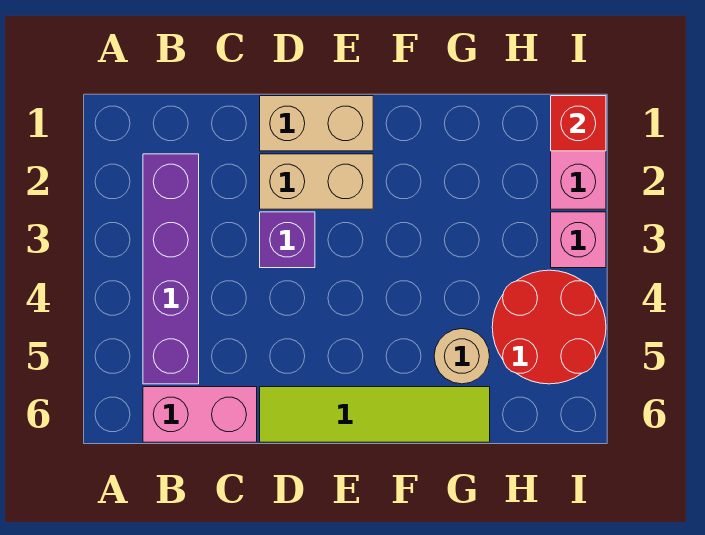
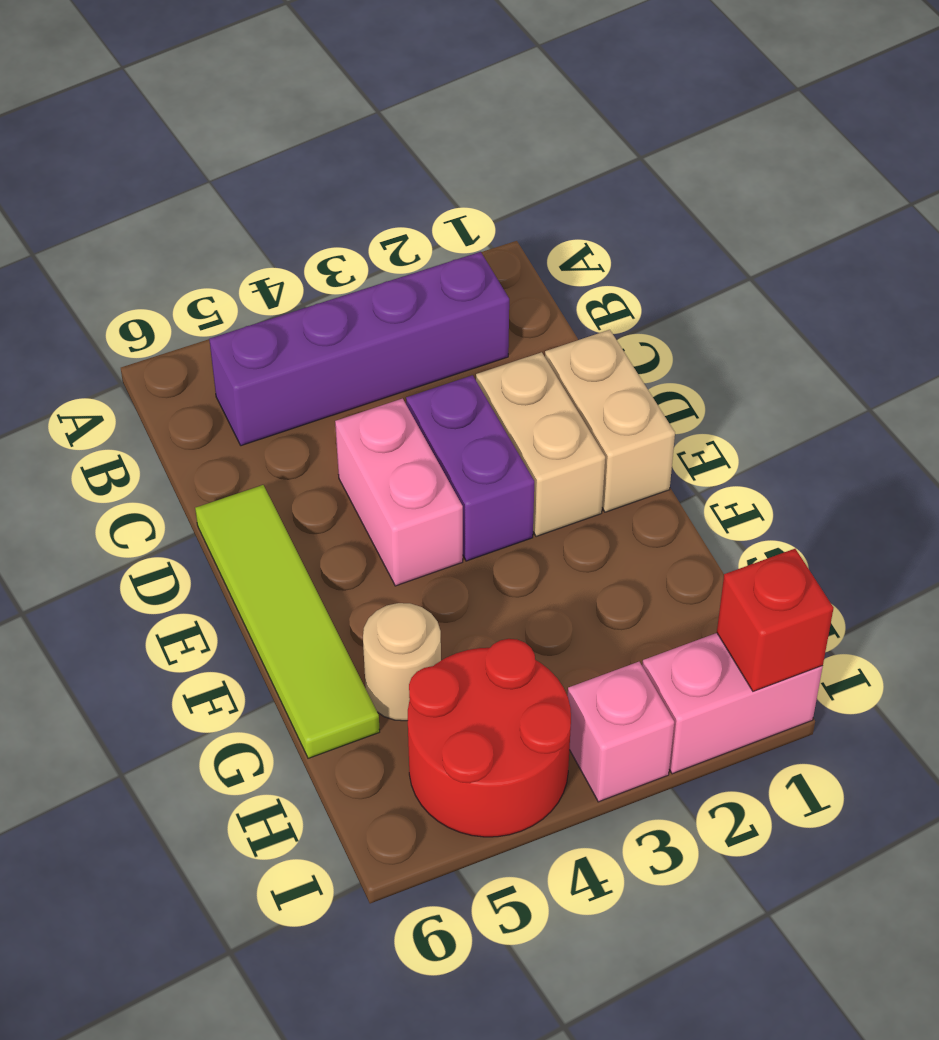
pink brick B6:C6 level 1 -> pink brick D4:E4 level 1
purple brick D3 level 1 -> purple brick D3:E3 level 1

